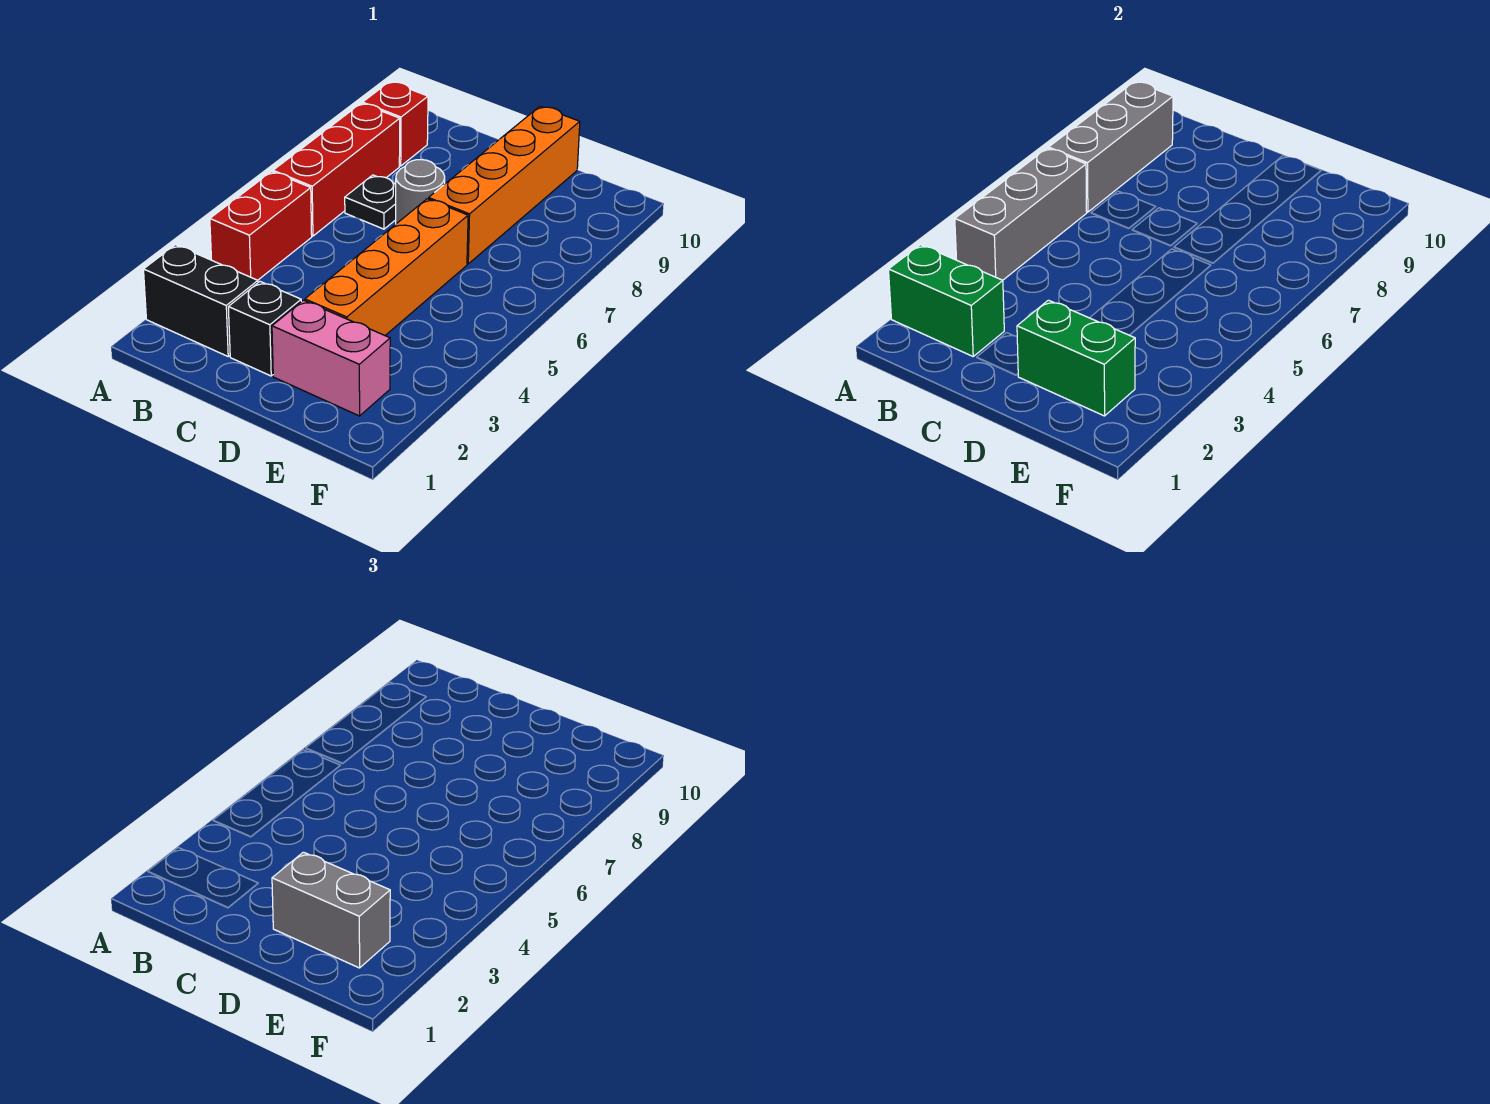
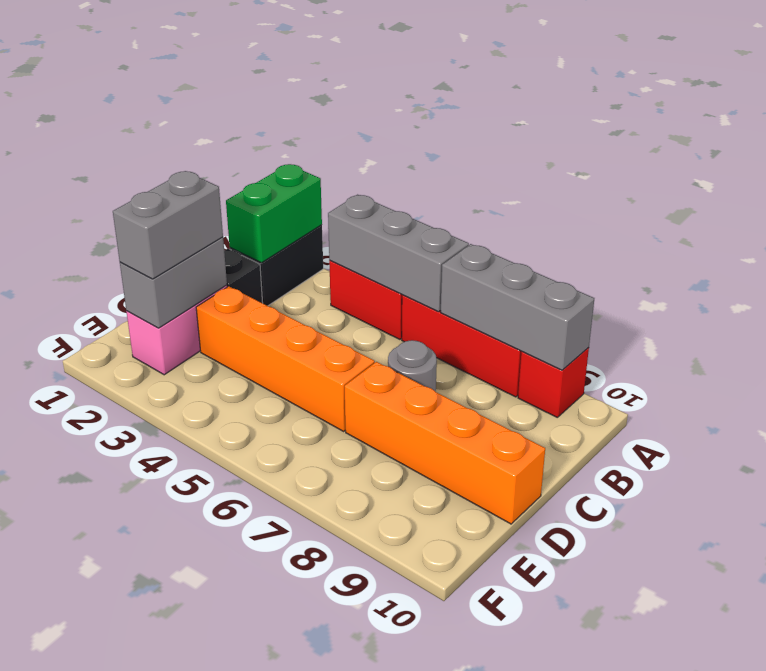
black plate B7 level 1 -> none
green brick D2:E2 level 2 -> grey brick D2:E2 level 2

